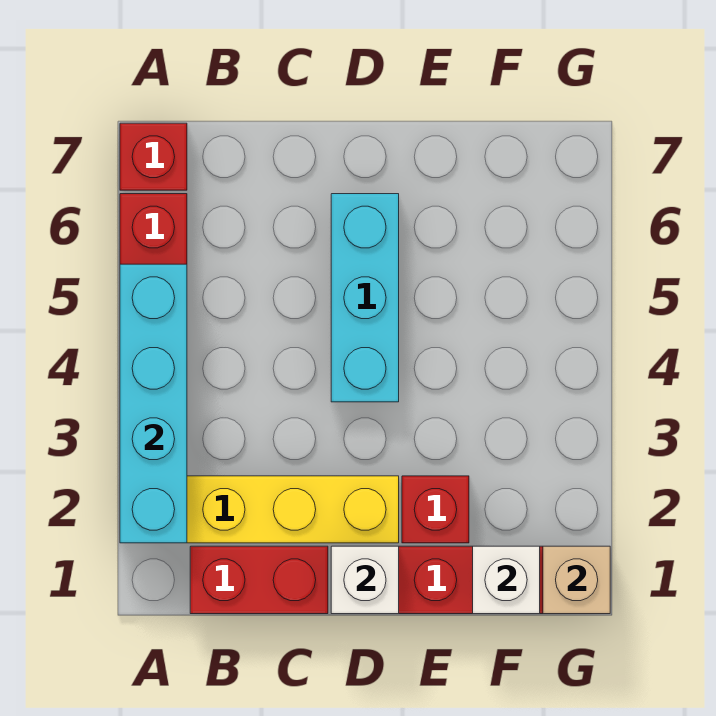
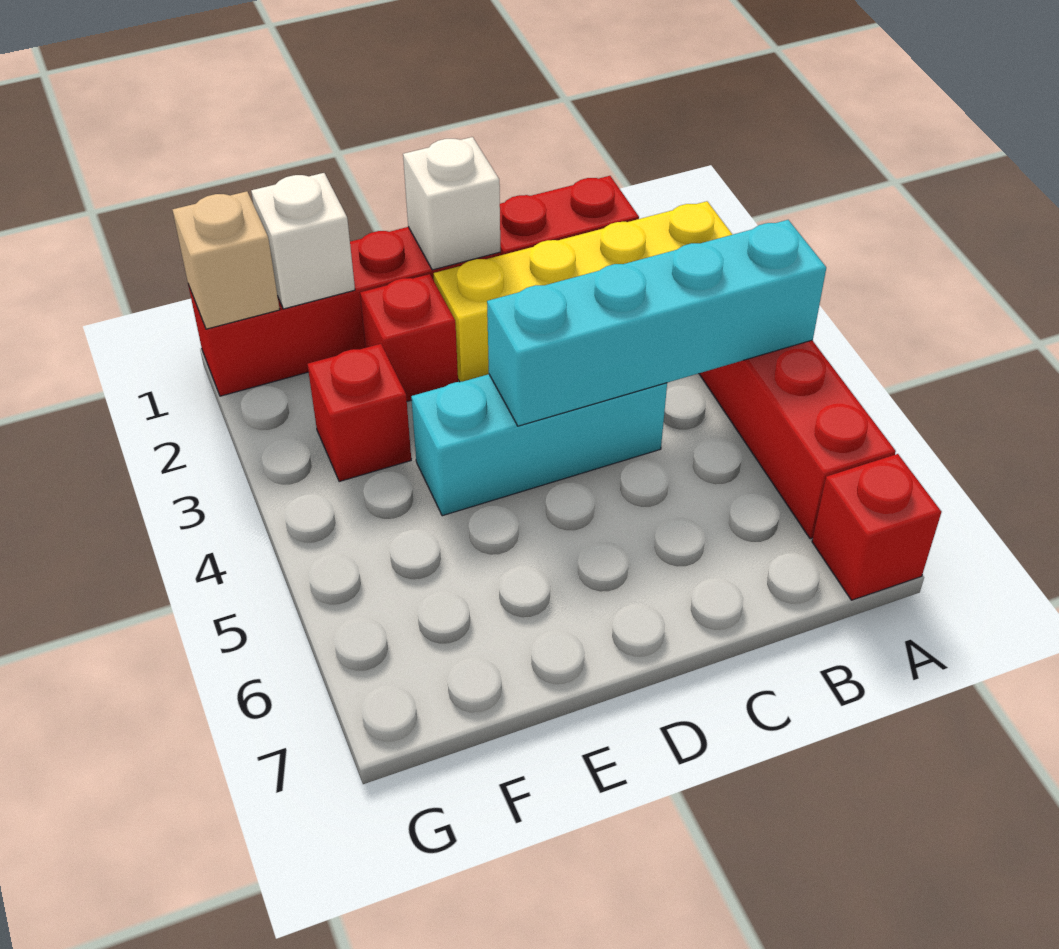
cyan brick A2:A5 level 2 -> cyan brick A4:D4 level 2
cyan brick D4:D6 level 1 -> cyan brick C4:E4 level 1
none -> red brick F3 level 1

